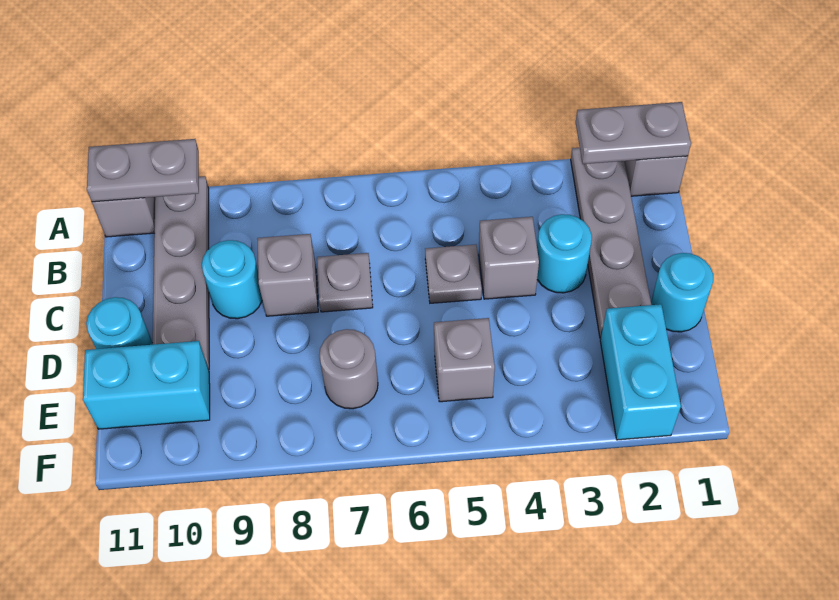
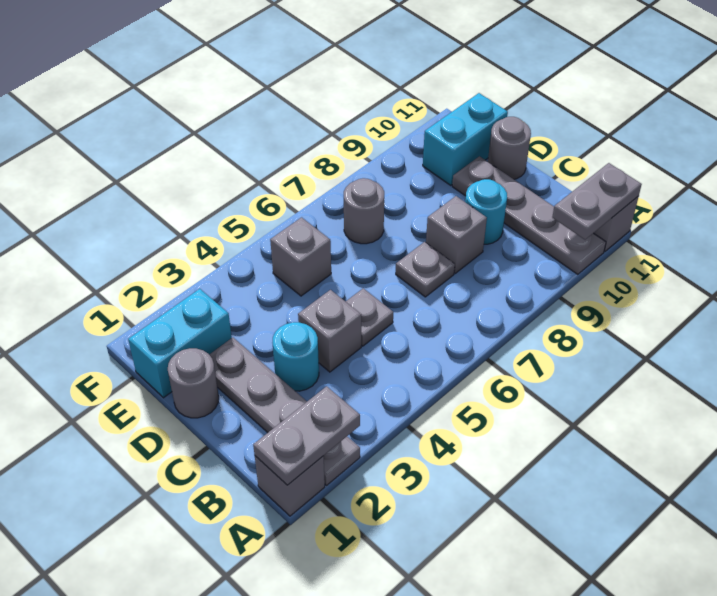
cyan round brick D1 level 1 -> grey round brick D1 level 1
cyan round brick D11 level 1 -> grey round brick D11 level 1
cyan brick E2:F2 level 1 -> cyan brick E1:E2 level 1

